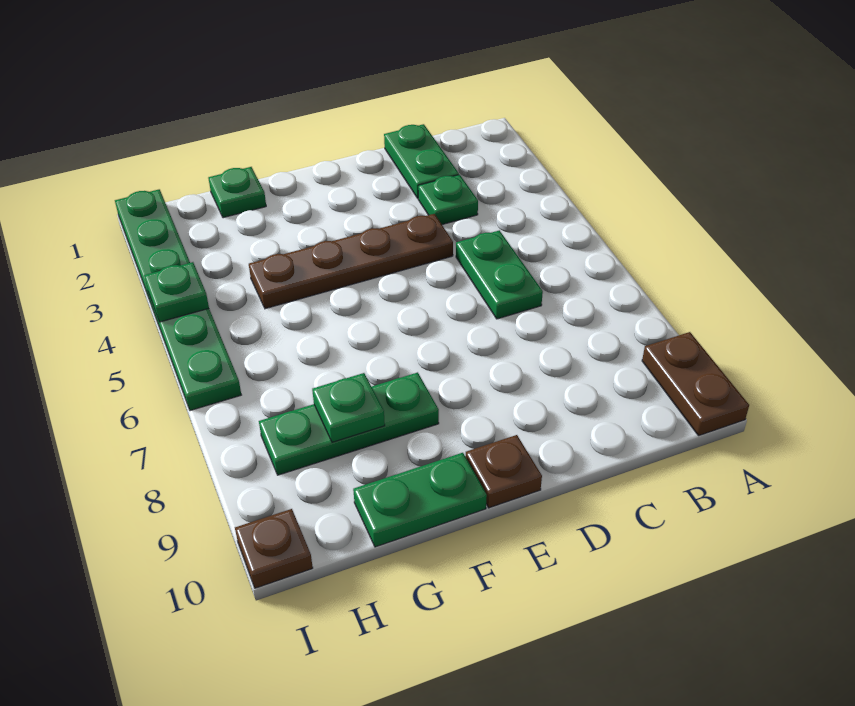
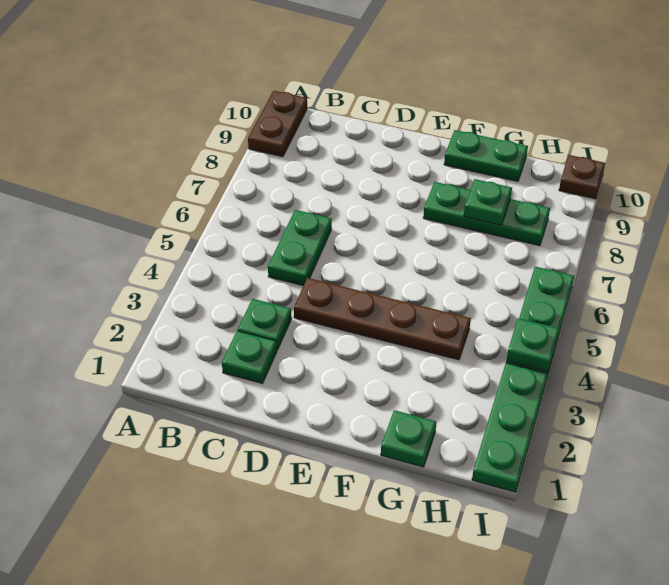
green plate C1:C2 level 1 -> green plate C2 level 1
brown plate E10 level 1 -> none

